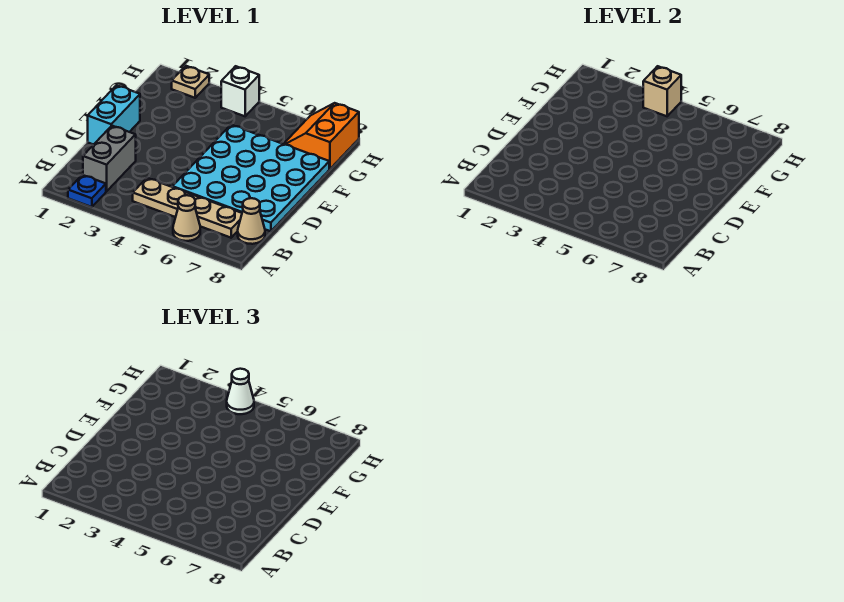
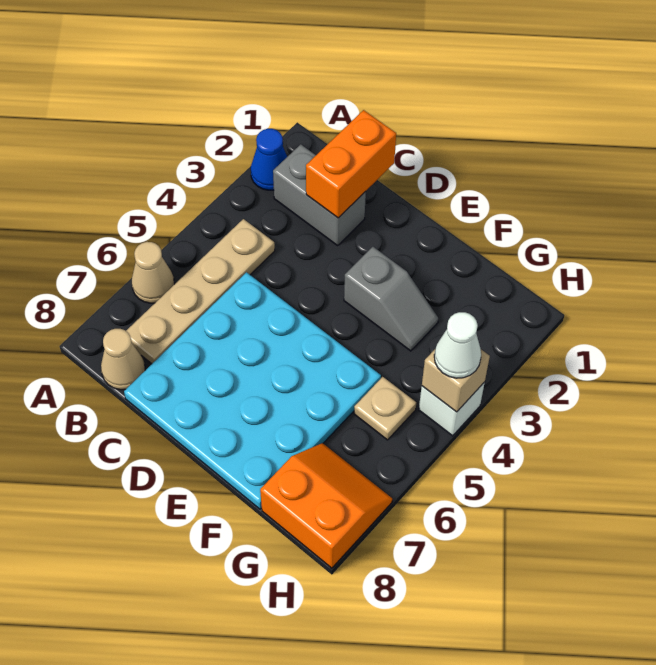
blue plate A2 level 1 -> blue cone A2 level 1
none -> orange brick C1:C2 level 2
cyan brick D1:E1 level 1 -> none
none -> grey slope E3:F3 level 1 top E
tan plate H2 level 1 -> tan plate G5 level 1

